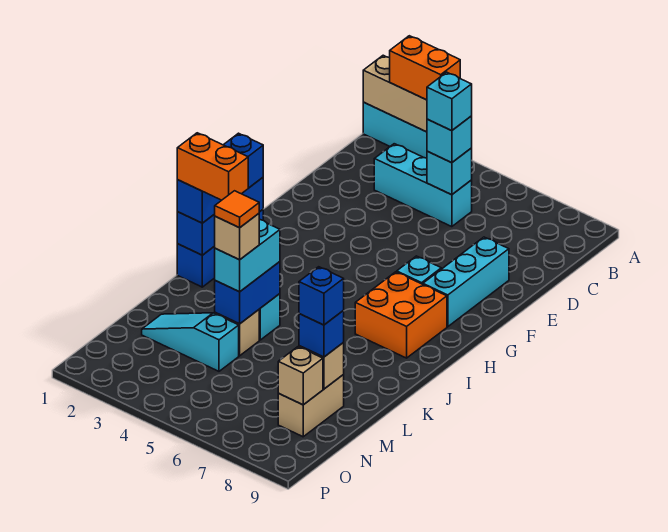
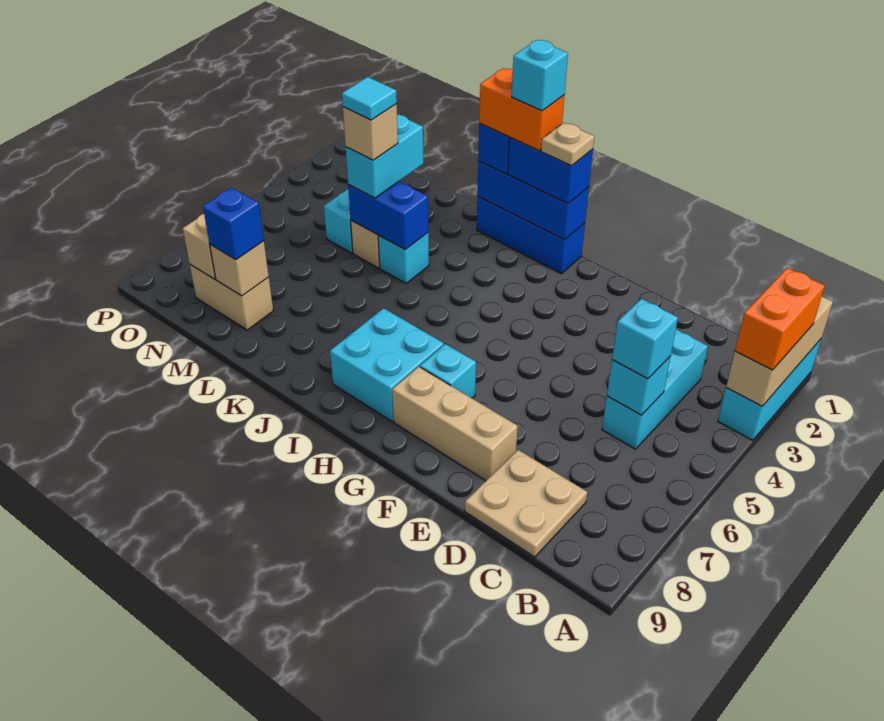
cyan brick C5 level 4 -> cyan brick I1 level 5
none -> tan plate C8:D9 level 1
cyan brick E8:G8 level 1 -> tan brick E8:G8 level 1
none -> tan plate H1 level 4
orange brick H7:I8 level 1 -> cyan brick H7:I8 level 1
orange brick J1:J2 level 4 -> orange brick I1:J1 level 4
cyan brick K4:L4 level 3 -> cyan brick L3:L4 level 3
orange tile L4 level 5 -> cyan tile L4 level 5
blue brick M8 level 4 -> none

